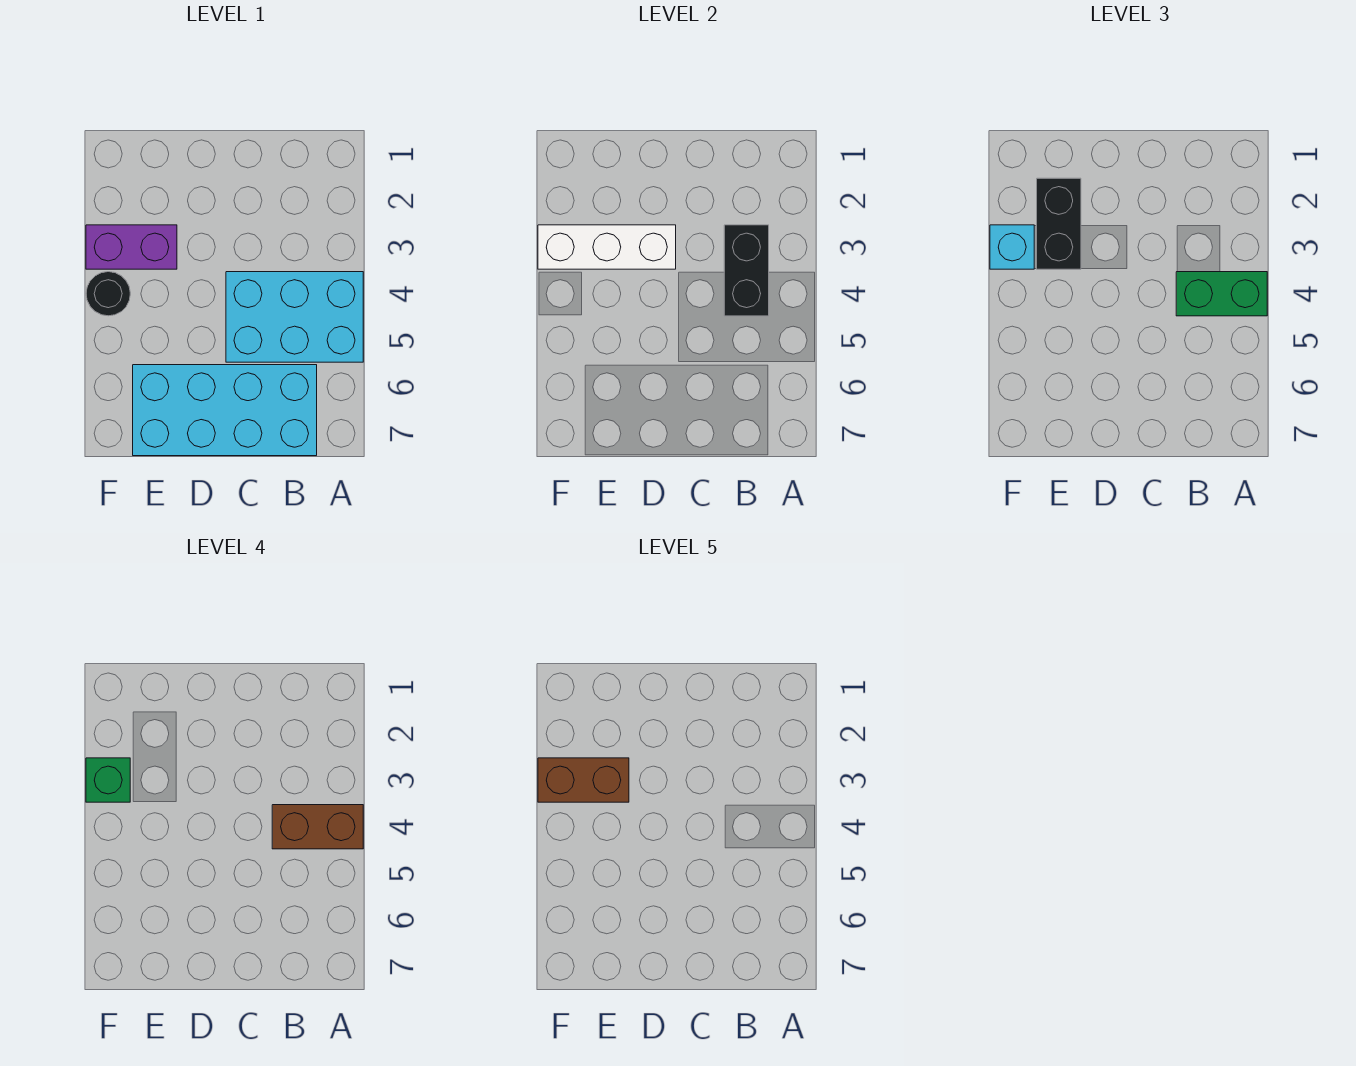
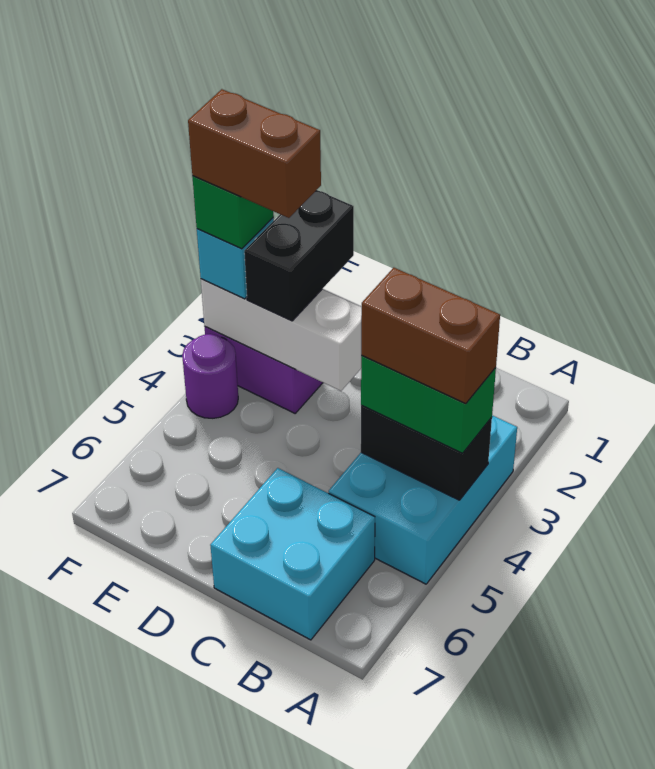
cyan brick A4:C5 level 1 -> cyan brick A3:B5 level 1
black brick B3:B4 level 2 -> black brick A4:B4 level 2
cyan brick B6:E7 level 1 -> cyan brick B6:C7 level 1
black round brick F4 level 1 -> purple round brick F4 level 1

